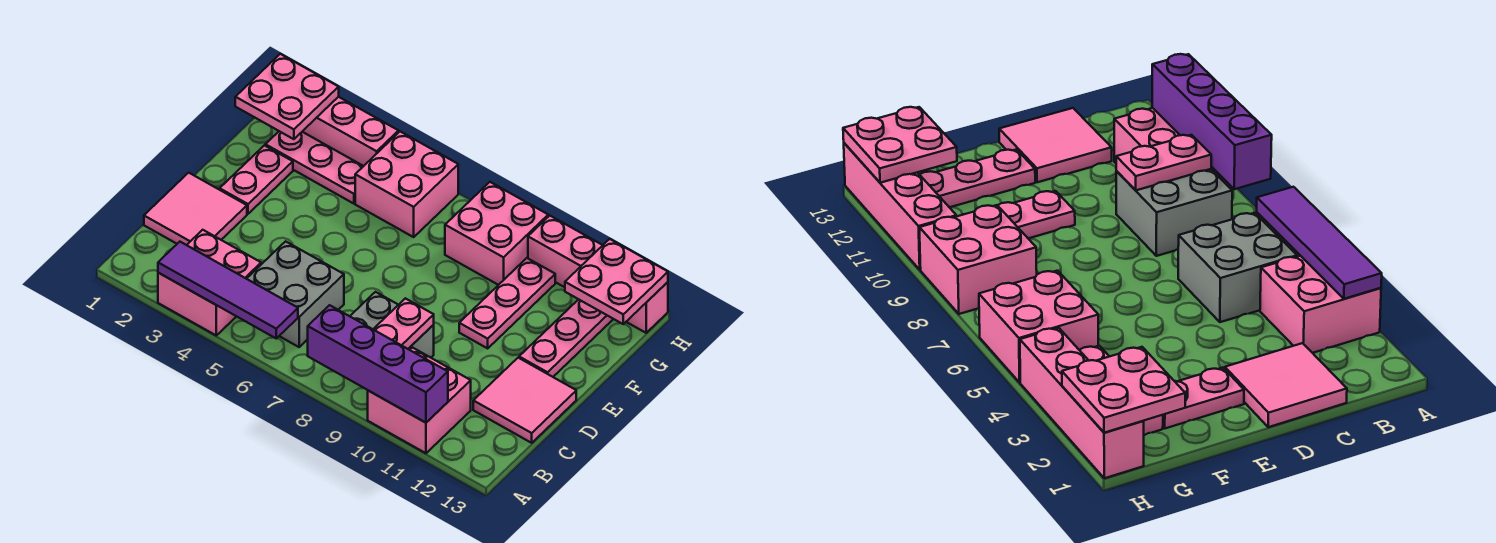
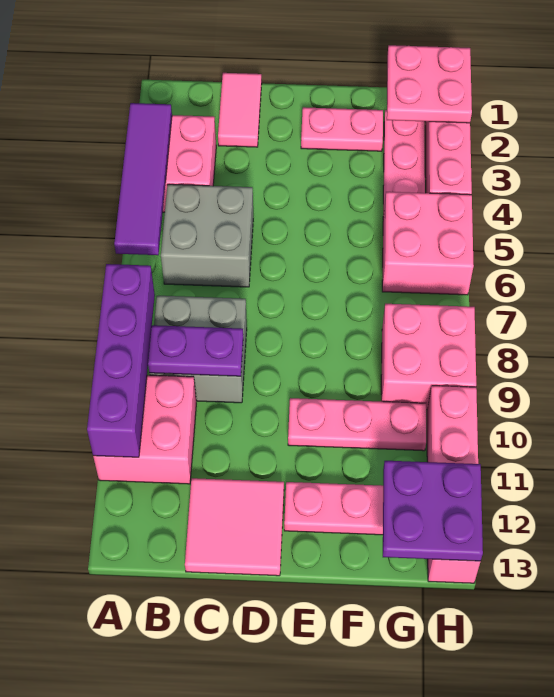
pink plate B9:C9 level 2 -> purple plate B9:C9 level 2
pink tile C1:D2 level 1 -> pink tile C1:C2 level 1
pink plate G12:H13 level 2 -> purple plate G12:H13 level 2

